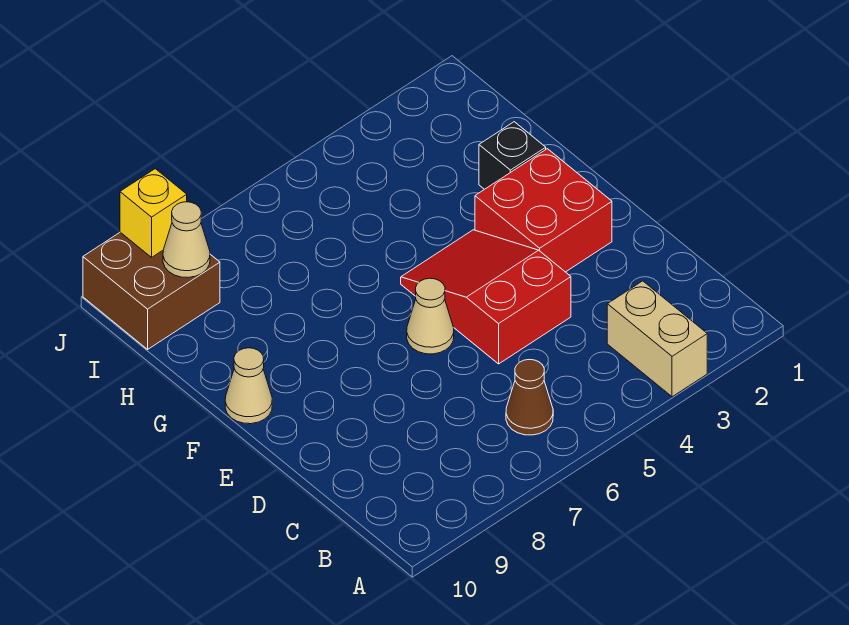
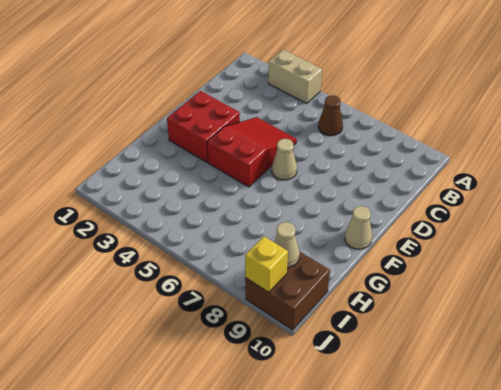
tan brick A3:B3 level 1 -> tan brick A3:A4 level 1
red slope D4:F5 level 1 top D -> red slope D4:F5 level 1 top F
black brick G2 level 1 -> none

